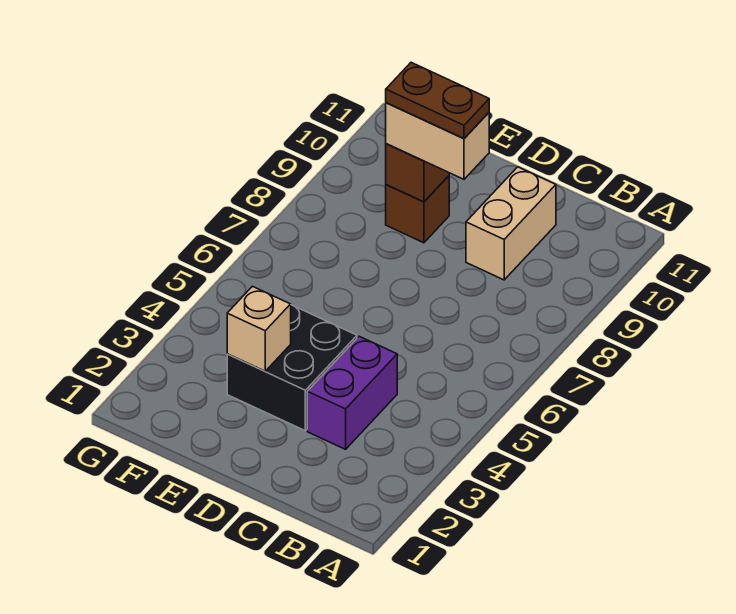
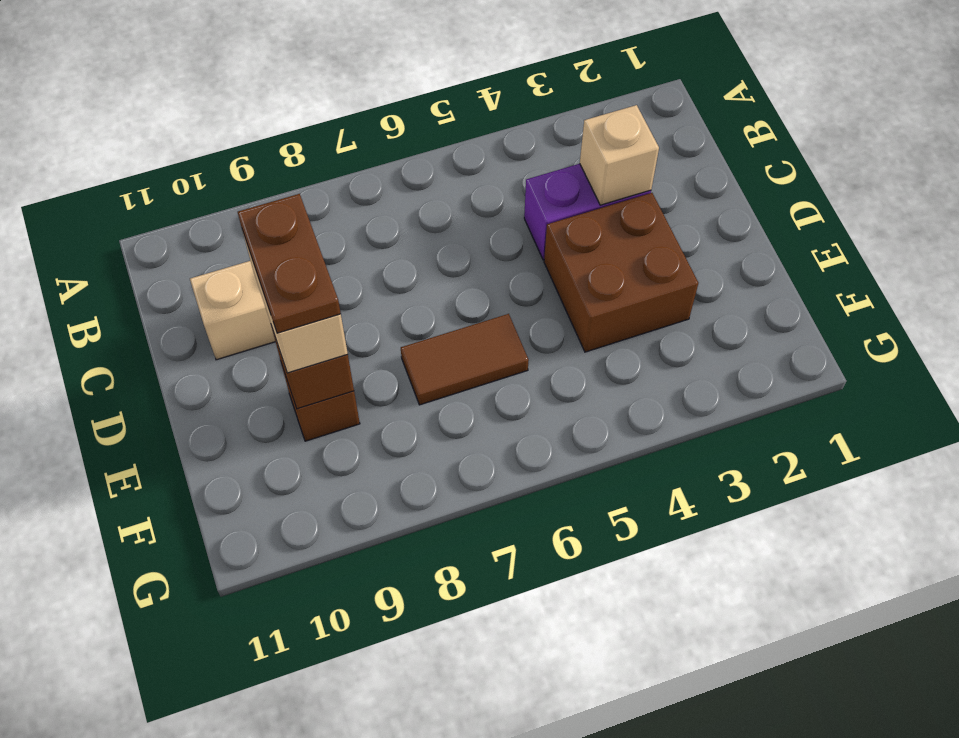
black brick D3:E4 level 1 -> brown brick D3:E4 level 1
tan brick E3 level 2 -> tan brick C3 level 2
none -> brown tile E6:E7 level 1

